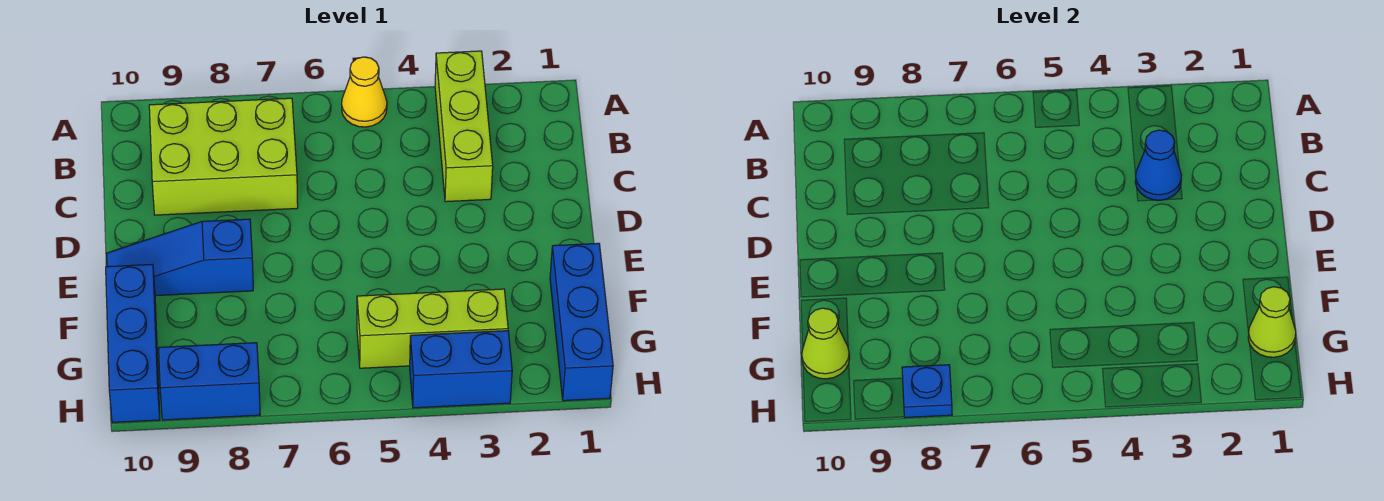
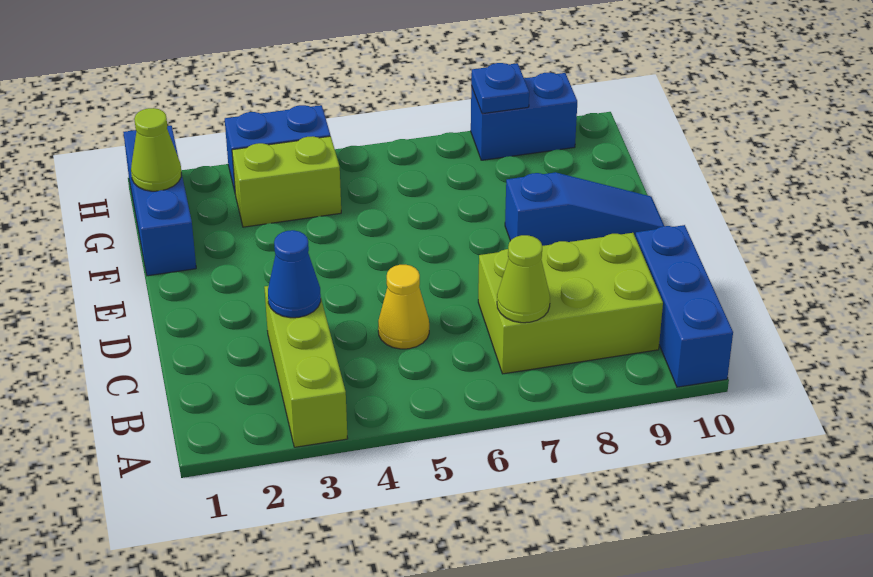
yellow cone A5 level 1 -> yellow cone C5 level 1
blue brick F10:H10 level 1 -> blue brick A10:C10 level 1
lime brick G3:G5 level 1 -> lime brick G3:G4 level 1
lime cone G10 level 2 -> lime cone B7 level 2

